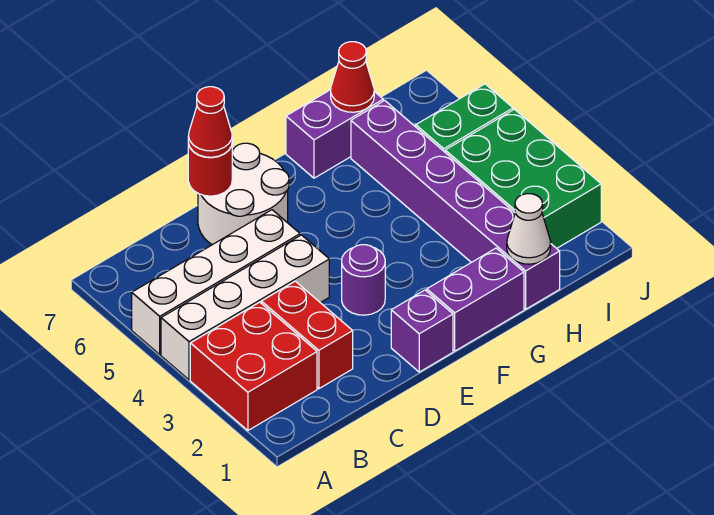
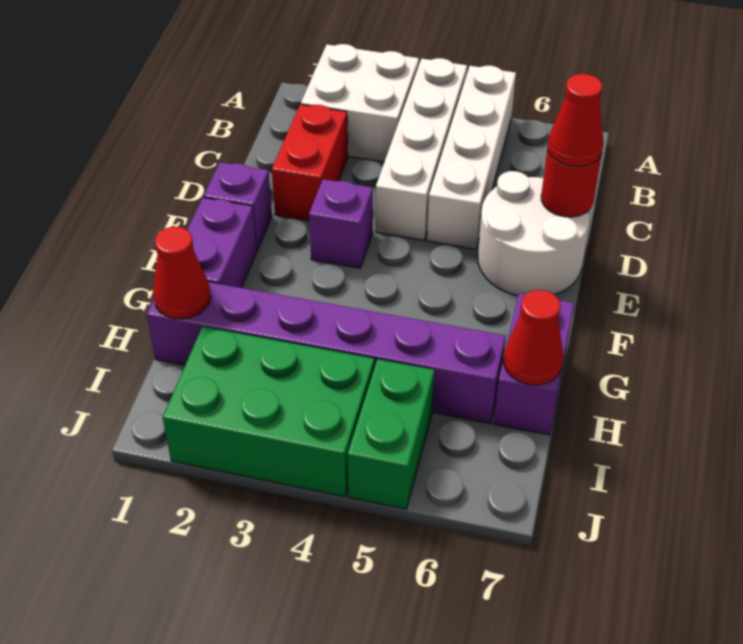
red brick A2:B3 level 1 -> white brick A2:B3 level 1
red brick C2:C3 level 1 -> red brick C2:D2 level 1
purple round brick E3 level 1 -> purple brick E3 level 1
white cone H1 level 2 -> red cone H1 level 2

